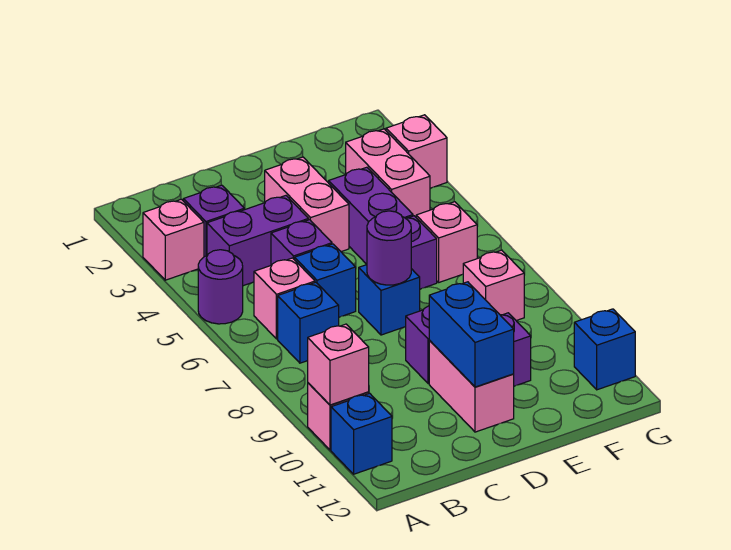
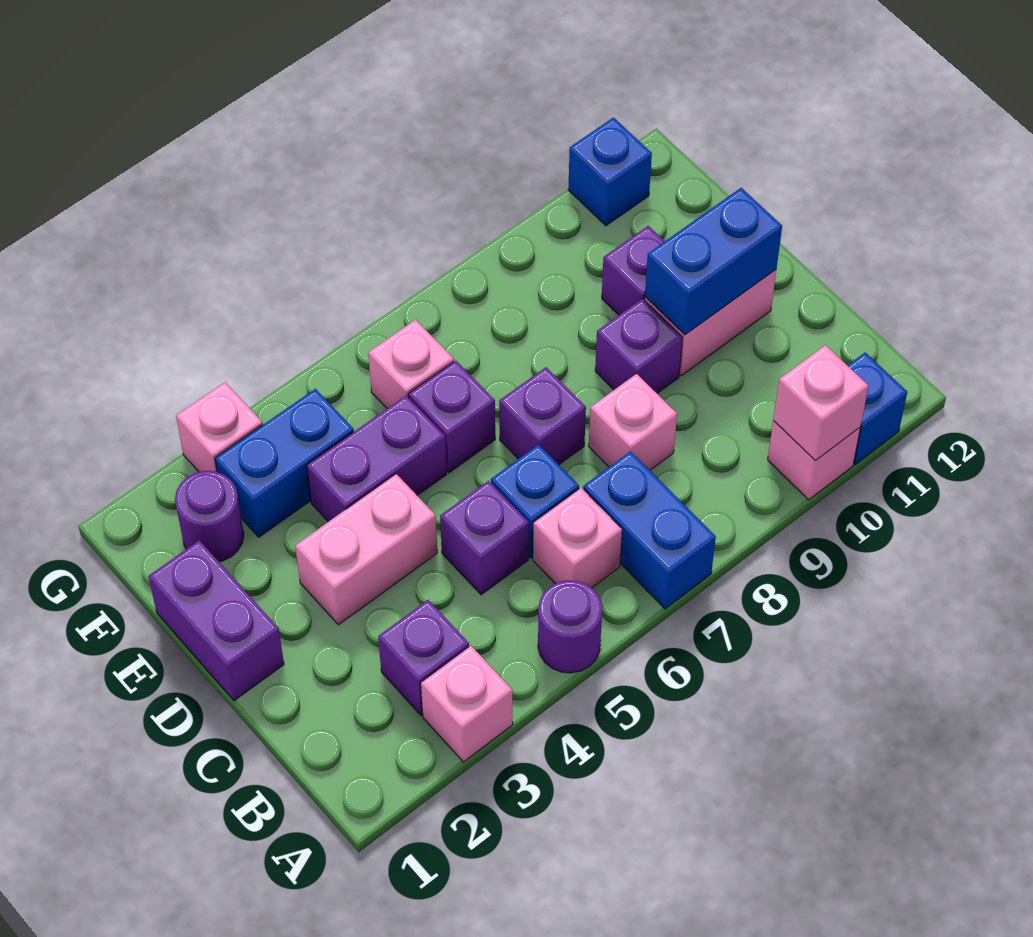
purple brick B4:C4 level 1 -> purple brick D1:E1 level 1
blue brick B7 level 1 -> blue brick A7:B7 level 1
blue brick D7 level 1 -> purple brick D7 level 1
purple round brick D7 level 2 -> purple round brick F2 level 1
pink brick F3:F4 level 1 -> blue brick F3:F4 level 1
pink brick F8 level 1 -> pink brick C8 level 1

